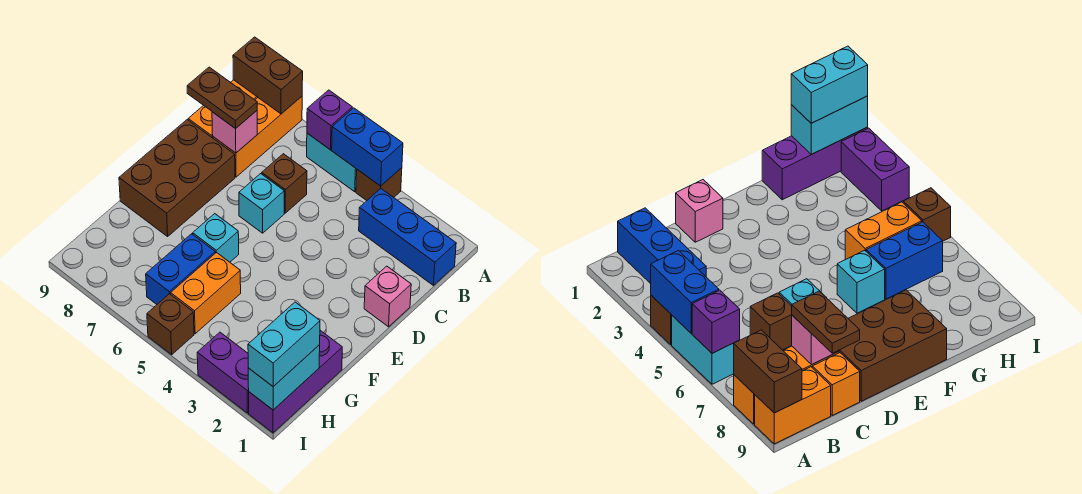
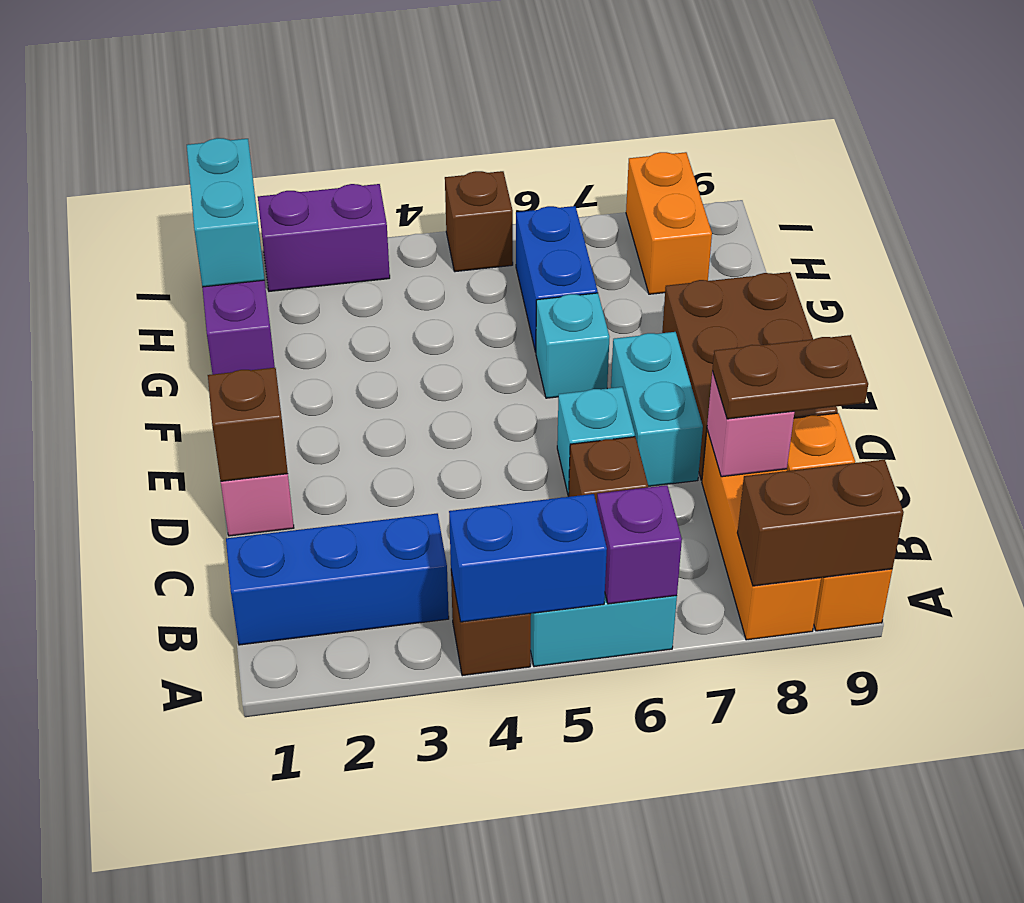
none -> brown brick D1 level 2
orange brick G5:H5 level 1 -> orange brick H8:I8 level 1
cyan brick H1:I1 level 3 -> cyan brick D7:E7 level 1

